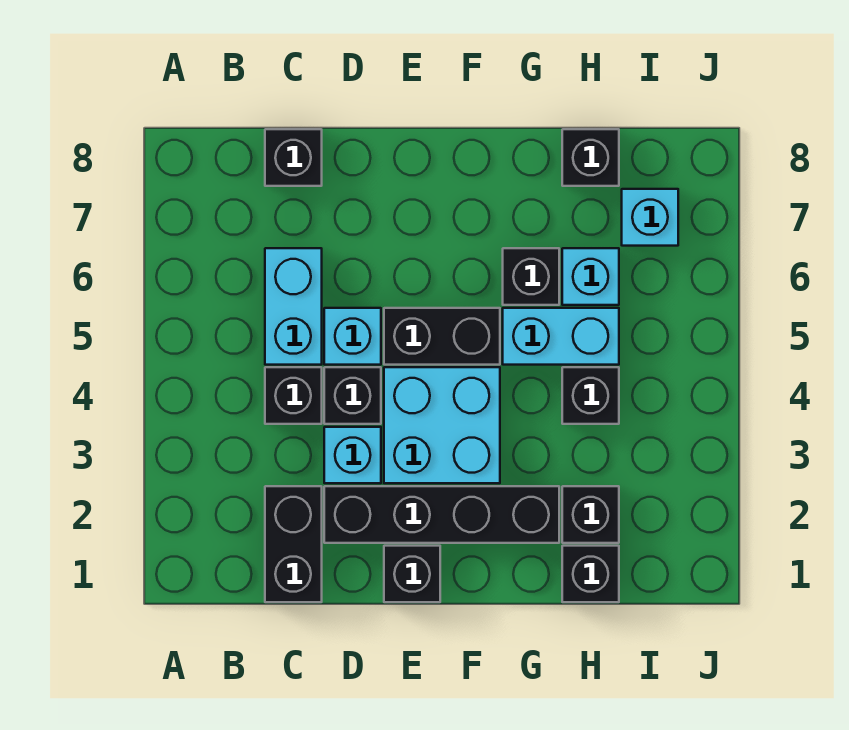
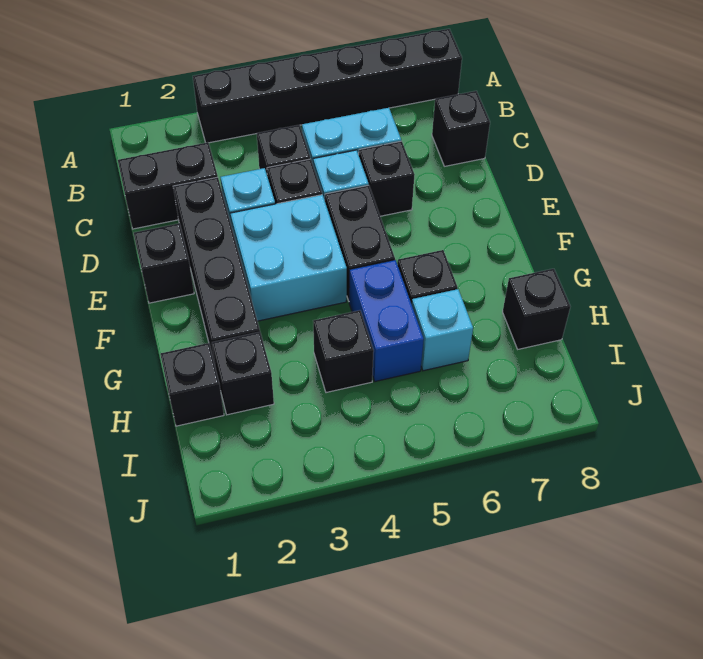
none -> black brick A3:A8 level 1
none -> black brick D6 level 1
cyan brick G5:H5 level 1 -> blue brick G5:H5 level 1
cyan brick I7 level 1 -> none

